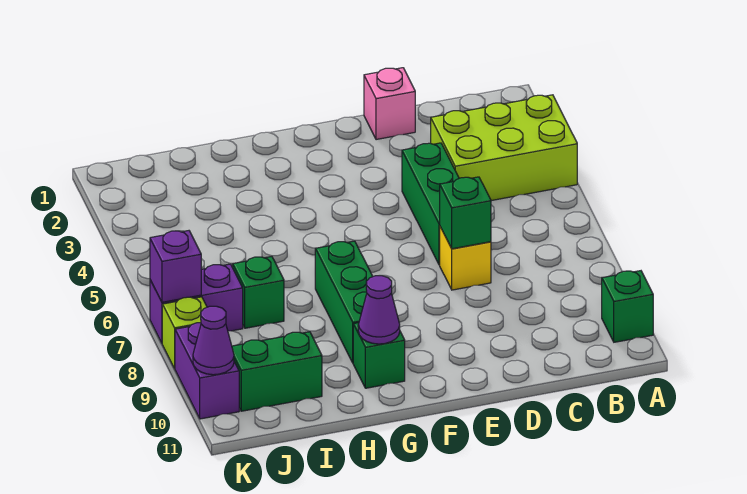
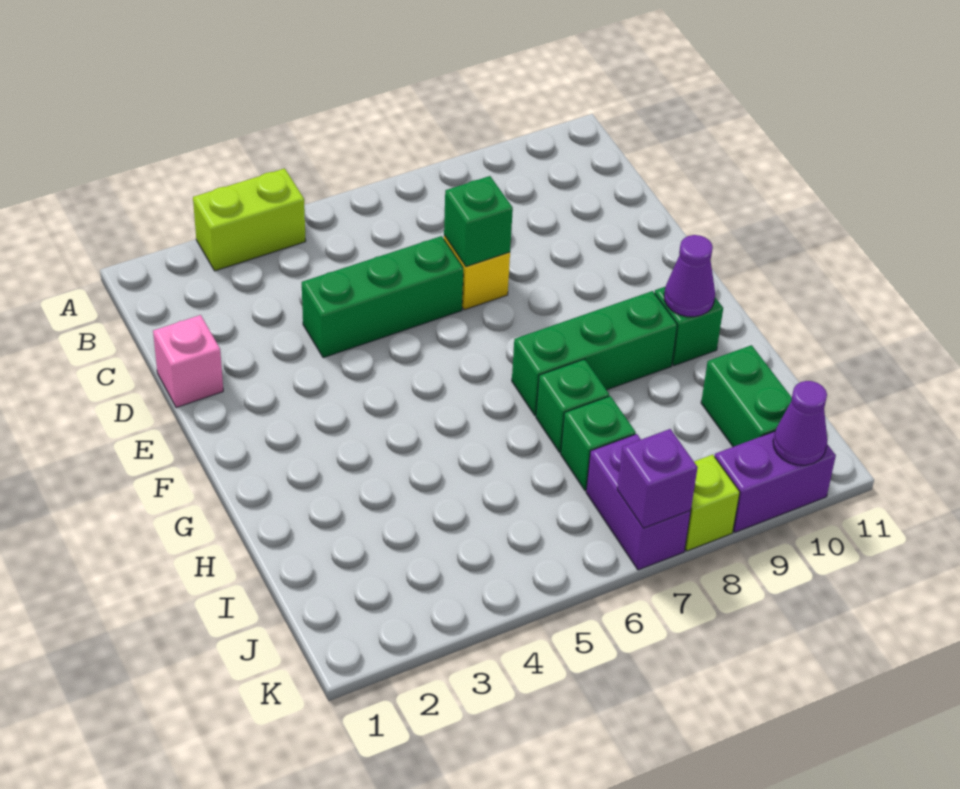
lime brick A3:C4 level 1 -> lime brick A3:A4 level 1
green brick A10 level 1 -> green brick H7 level 1

